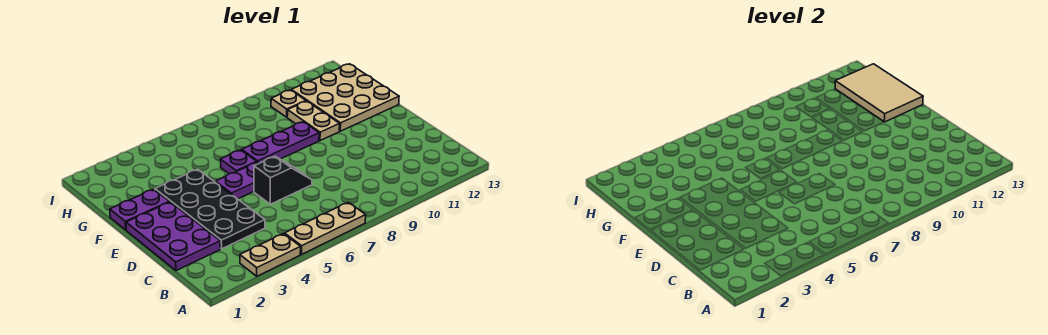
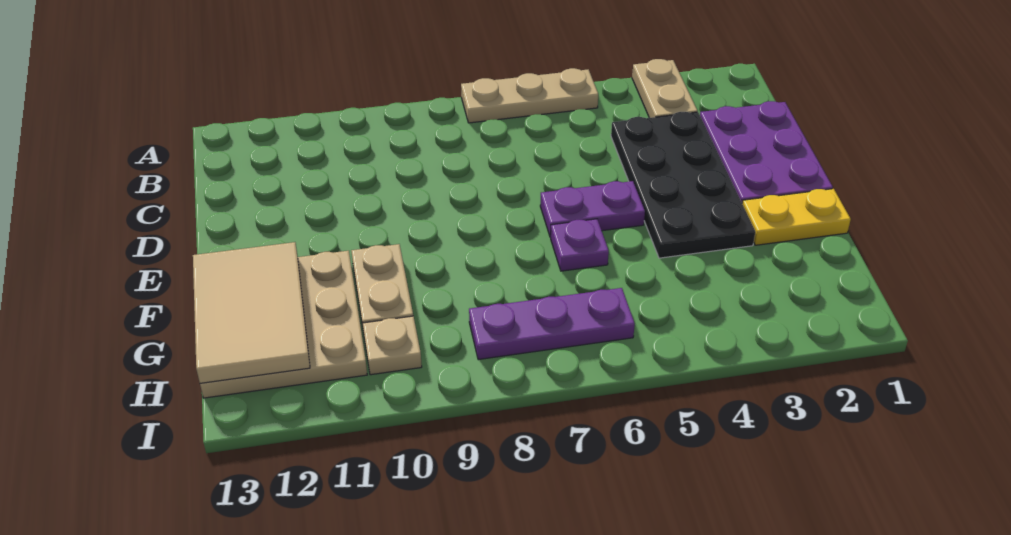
tan plate A3:A4 level 1 -> tan plate A3:B3 level 1
black slope D6:D7 level 1 top 6 -> none
purple plate F1:F2 level 1 -> yellow plate F1:F2 level 1
purple plate F7:F9 level 1 -> purple plate H6:H8 level 1

